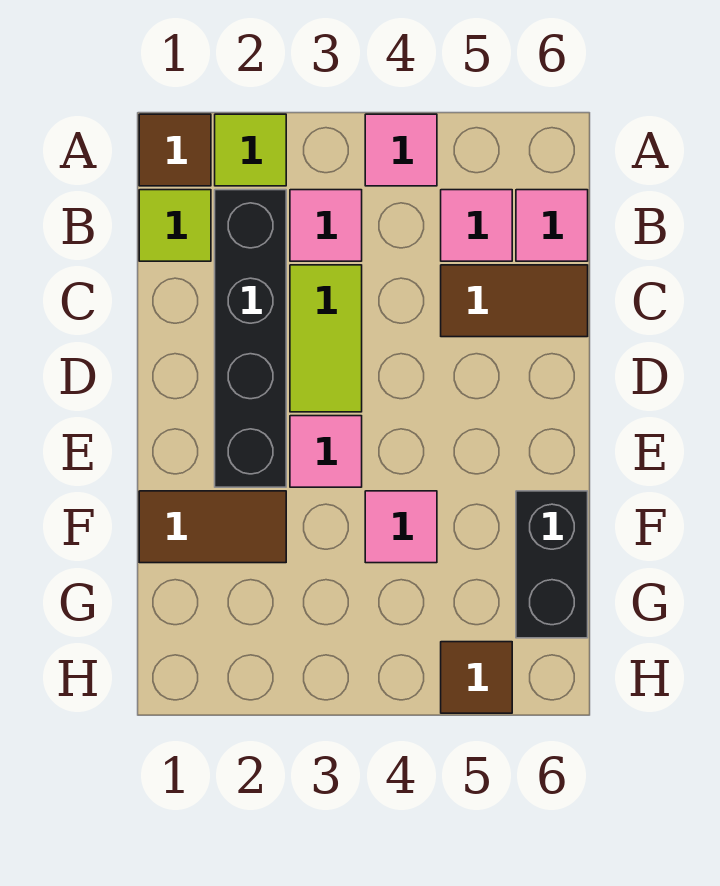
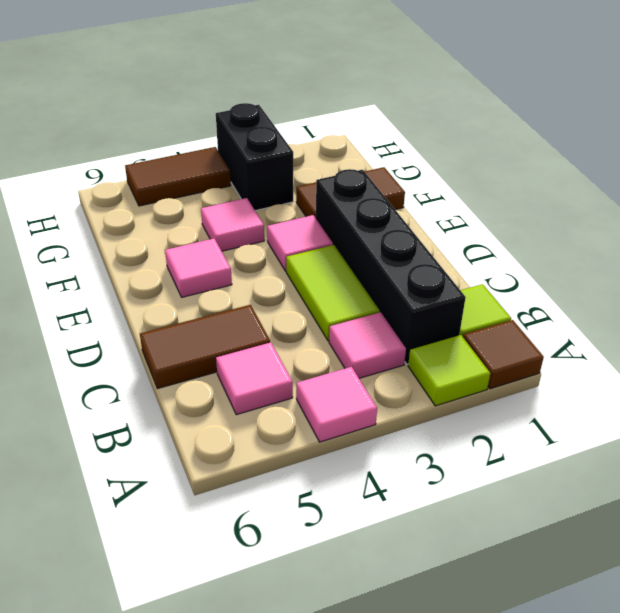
pink tile B6 level 1 -> pink tile E5 level 1
black brick F6:G6 level 1 -> black brick G3:H3 level 1
brown tile H5 level 1 -> brown tile H4:H5 level 1

